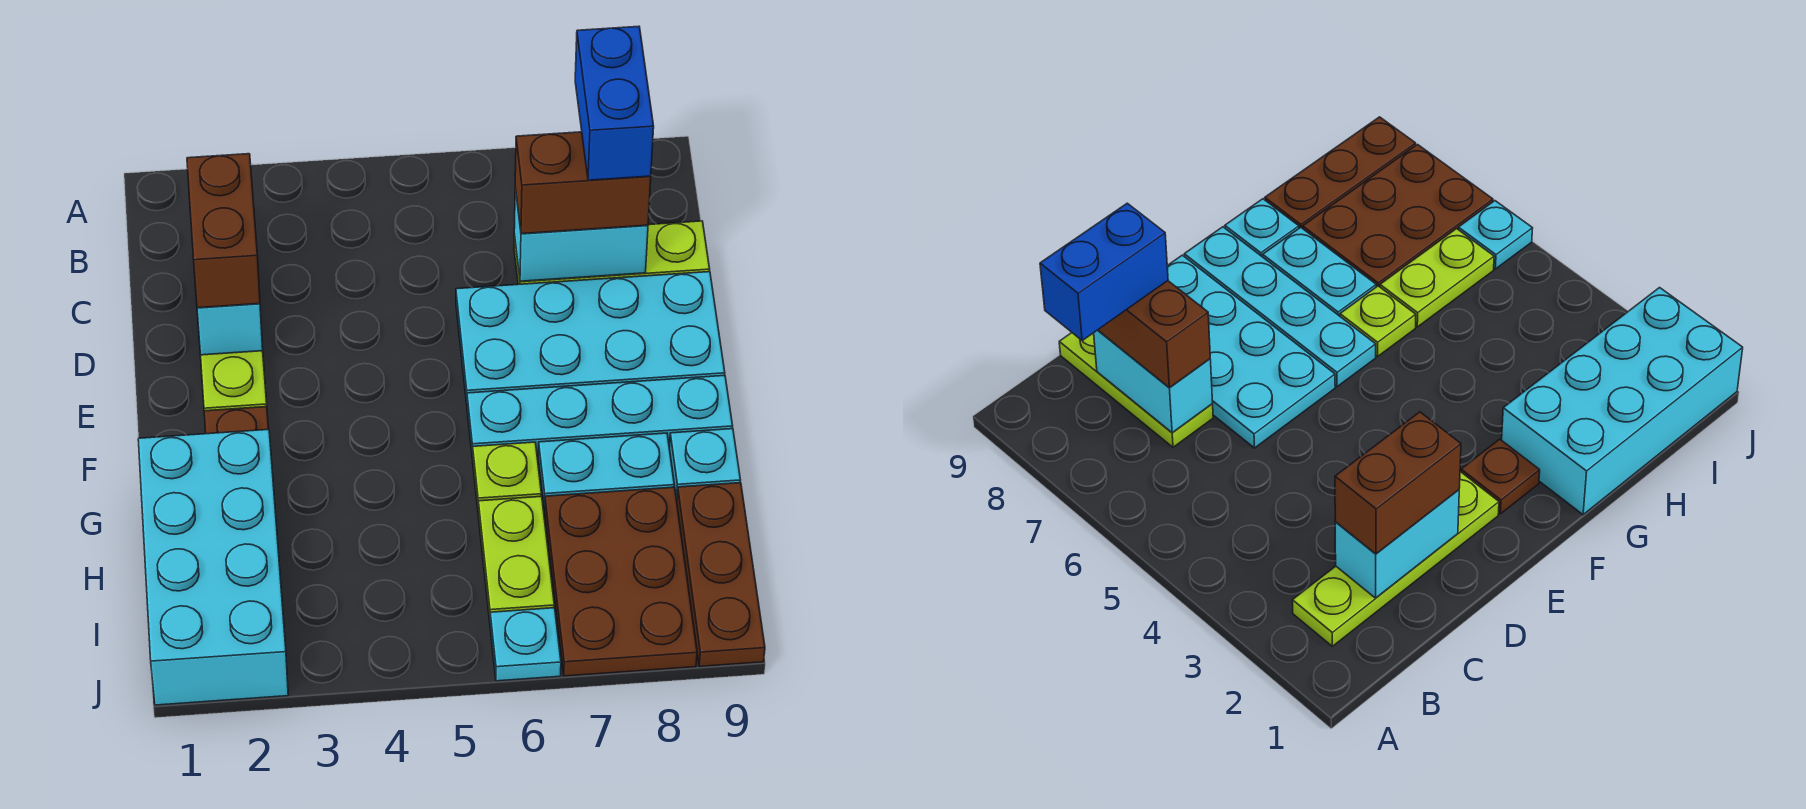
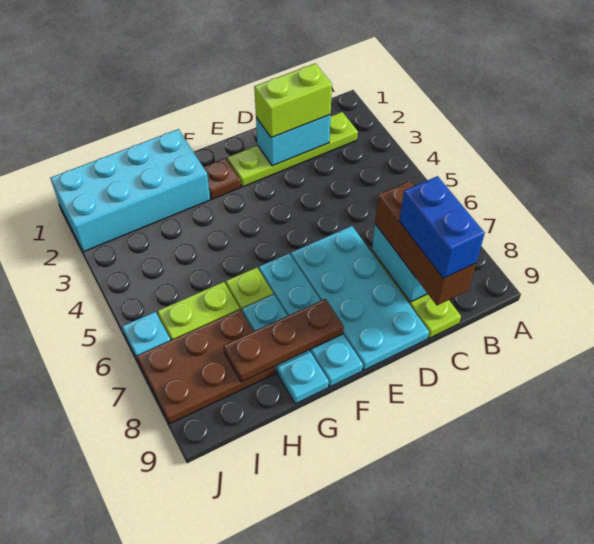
blue brick B8:C8 level 4 -> blue brick C8:C9 level 4
brown brick C2:D2 level 3 -> lime brick C2:D2 level 3
brown brick C7:C8 level 3 -> brown brick C7:C9 level 3
brown plate H9:J9 level 1 -> brown plate F8:H8 level 2

